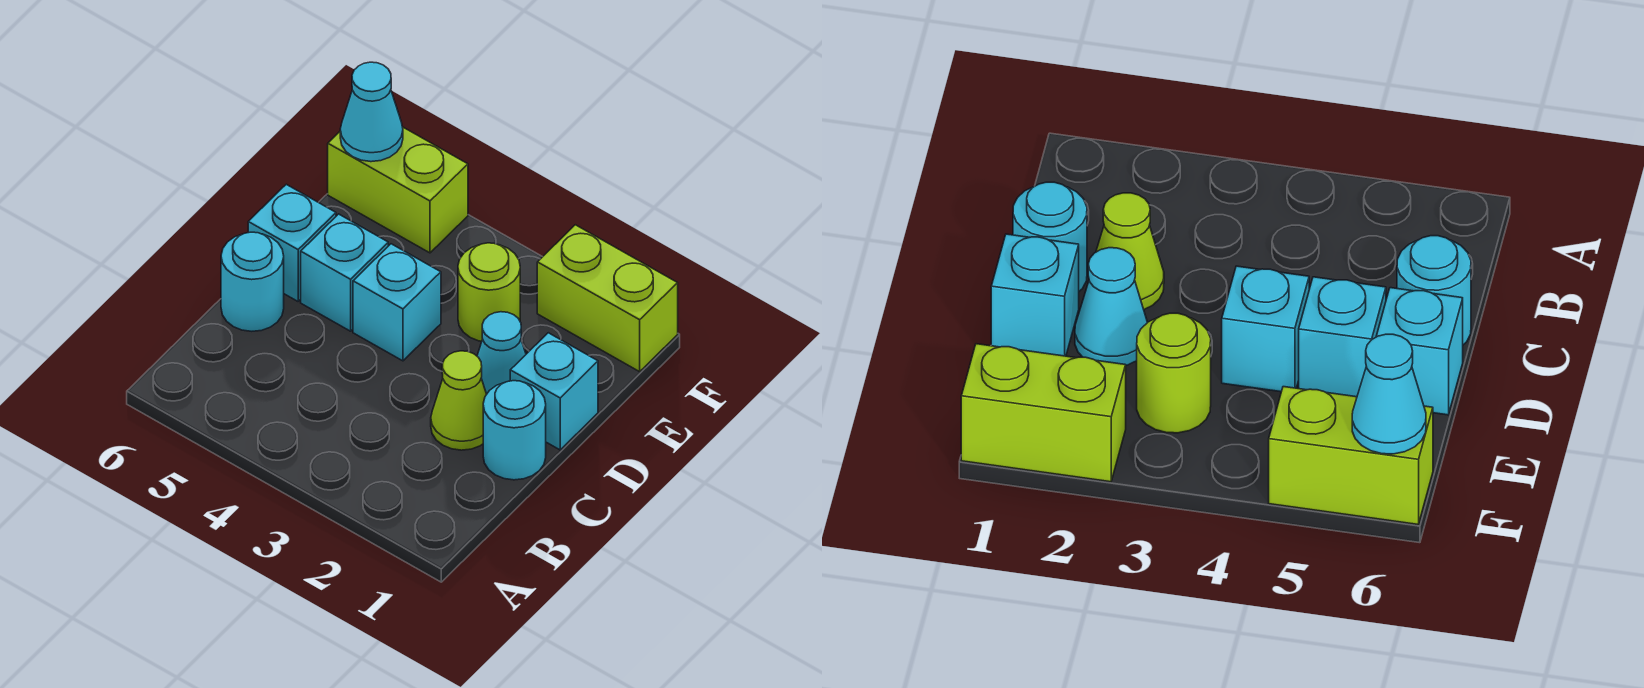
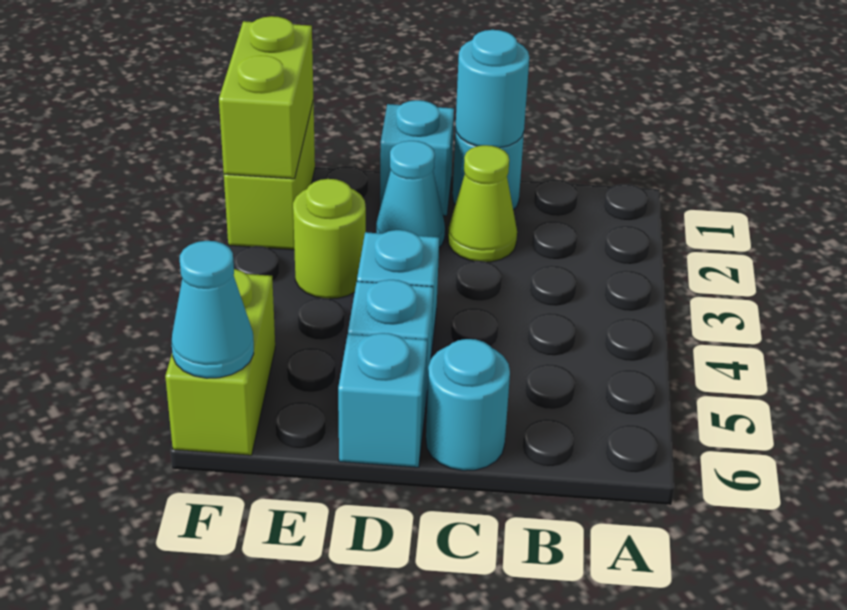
none -> cyan round brick C1 level 2
none -> lime brick F1:F2 level 2

